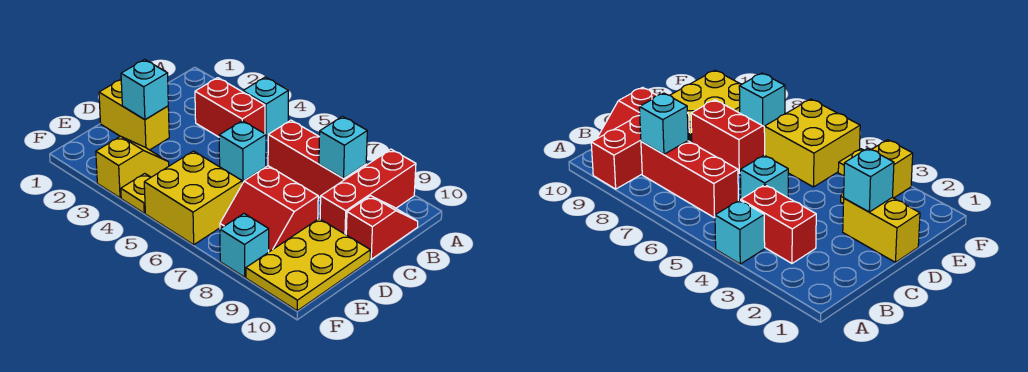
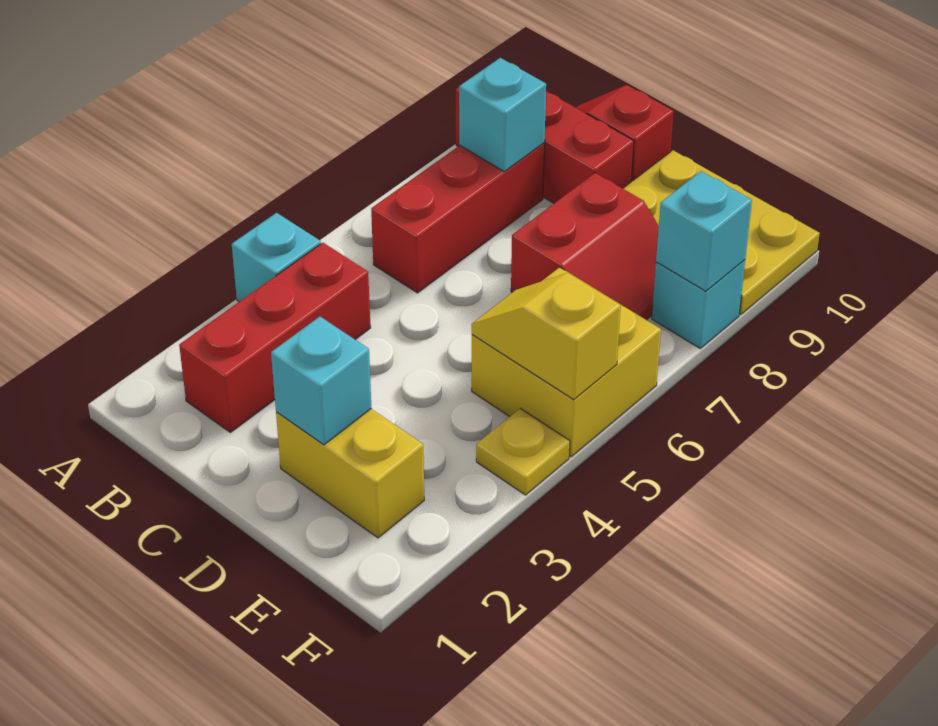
red brick B3:B4 level 1 -> red brick B2:B4 level 1
cyan brick C5 level 1 -> cyan brick F8 level 2
yellow brick D1:D2 level 1 -> yellow brick D2:E2 level 1
yellow slope E3:F3 level 1 top F -> yellow slope E5:F5 level 2 top F

